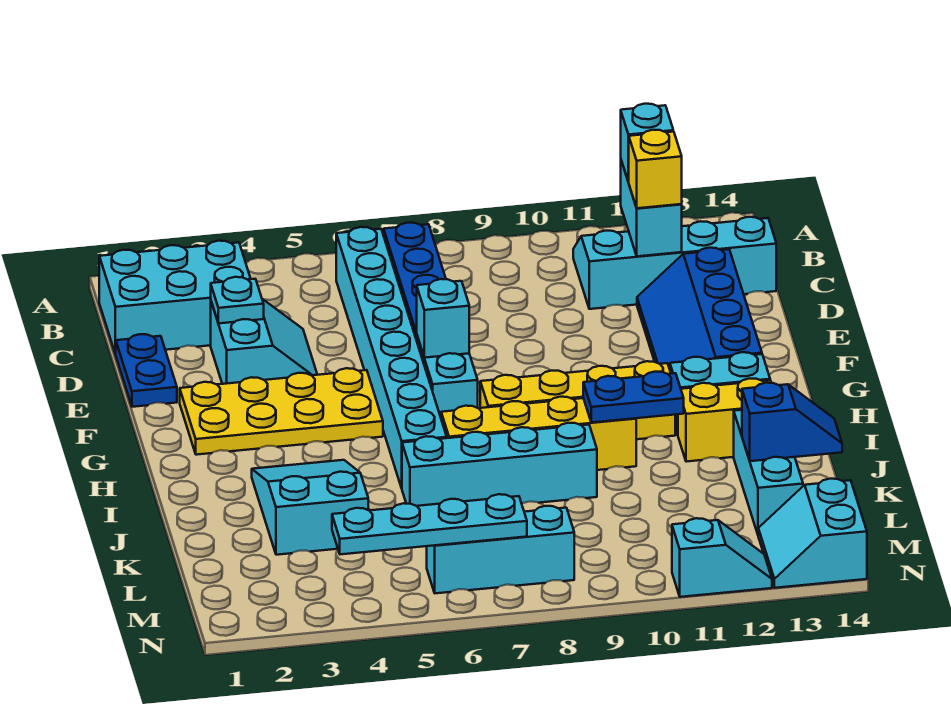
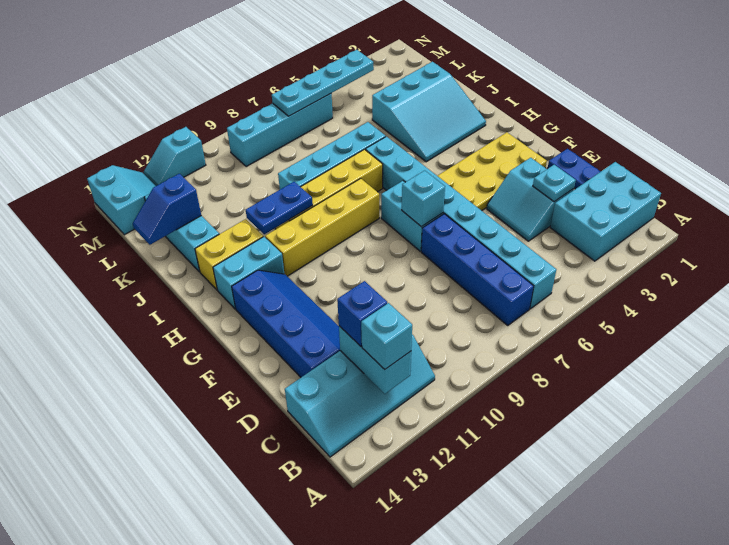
yellow brick C12 level 3 -> blue brick C12 level 3
cyan slope I3:K4 level 1 top K -> cyan slope I2:K4 level 1 top K
cyan brick M6:M8 level 1 -> cyan brick M6:M9 level 1

